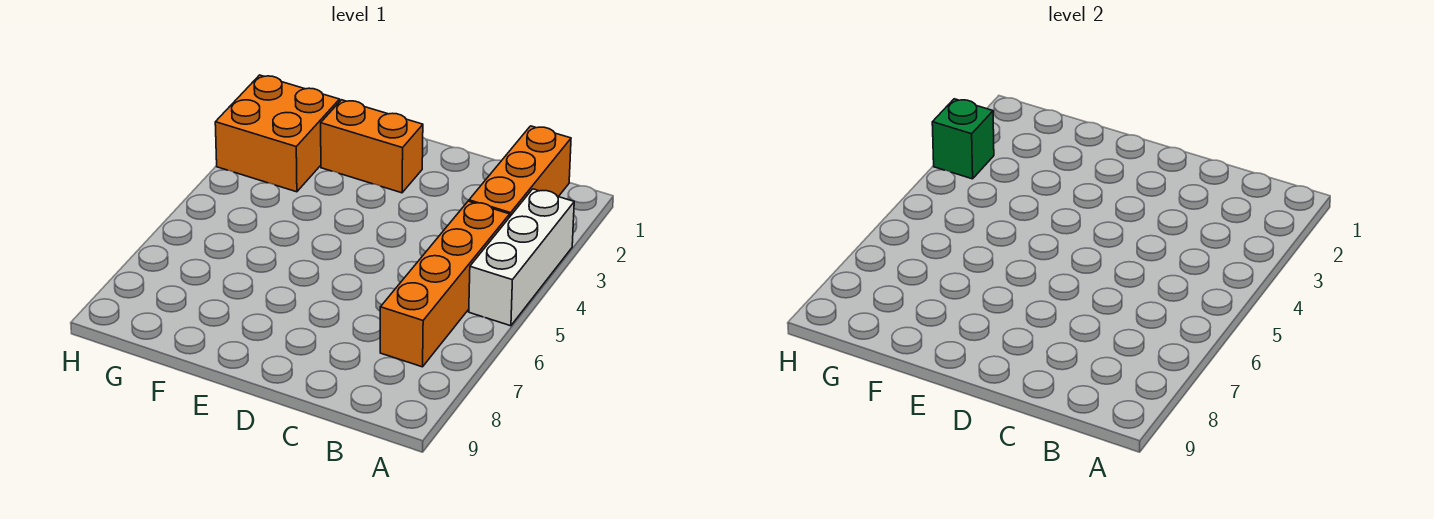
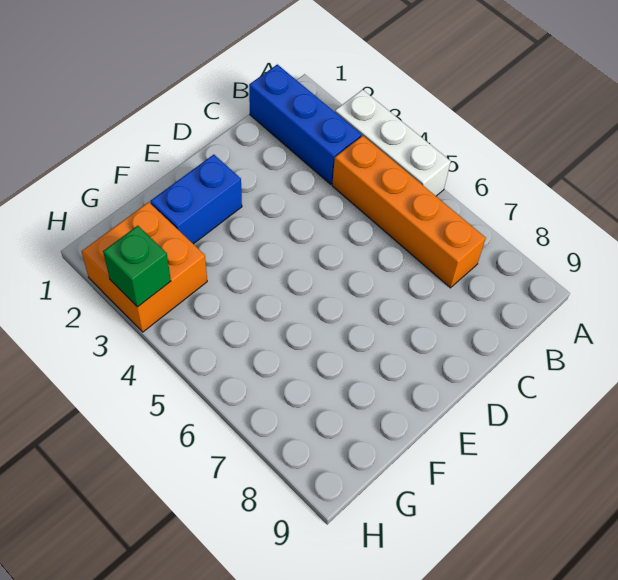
orange brick B1:B3 level 1 -> blue brick B1:B3 level 1
orange brick E2:F2 level 1 -> blue brick E2:F2 level 1

